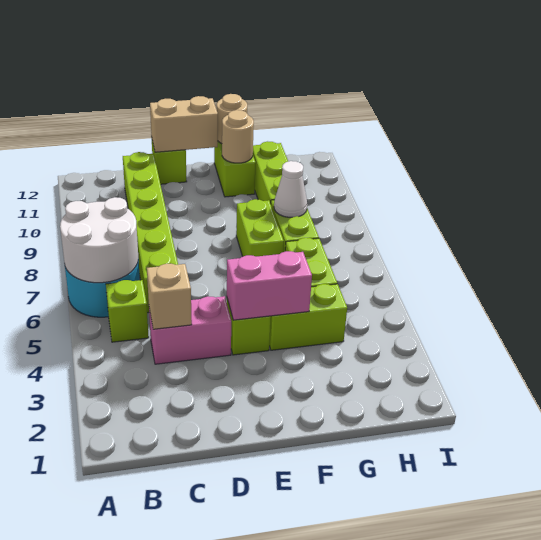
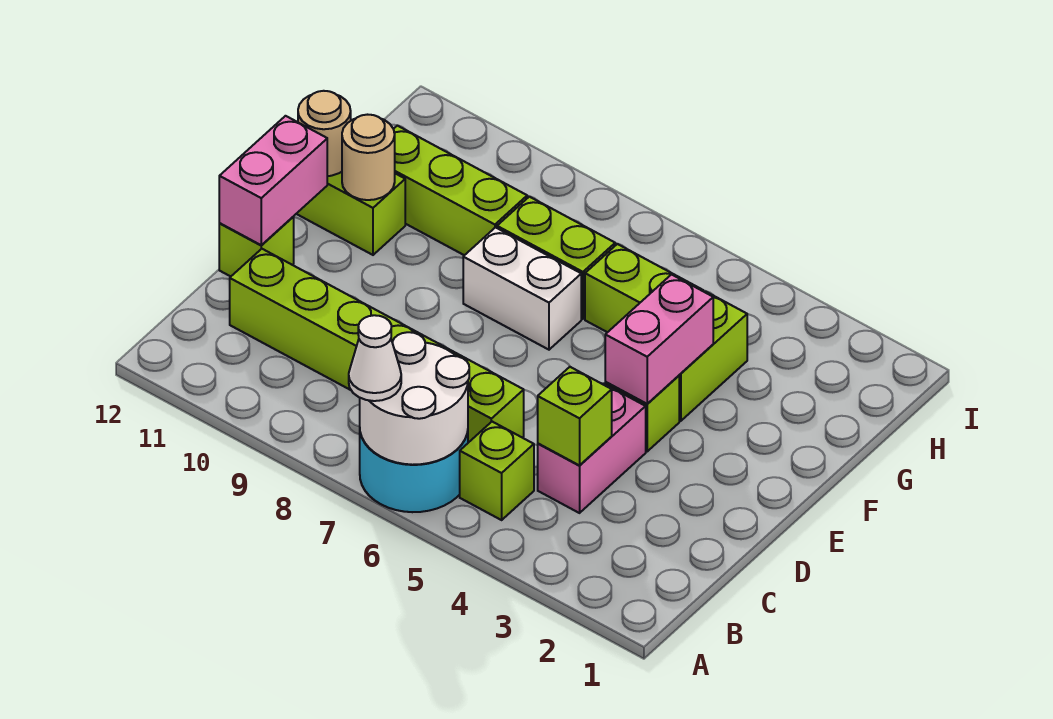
tan brick C4 level 2 -> lime brick C4 level 2
tan brick D12:E12 level 2 -> pink brick D12:E12 level 2
lime brick F7:F8 level 1 -> white brick F7:F8 level 1
white cone G8 level 2 -> white cone A7 level 3

